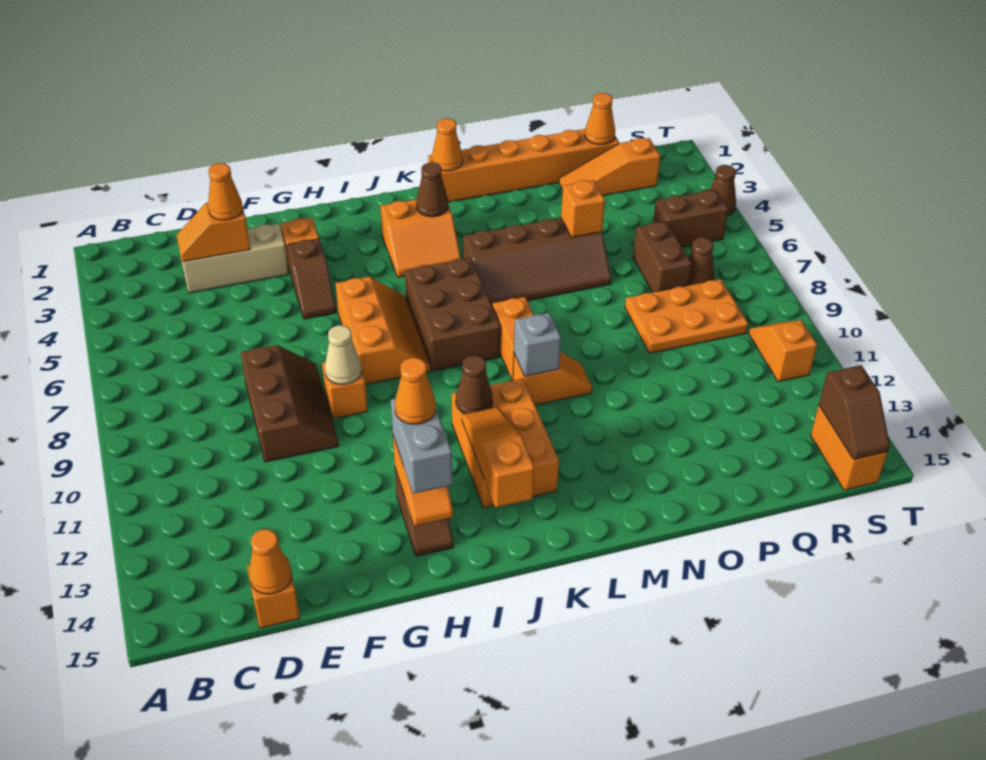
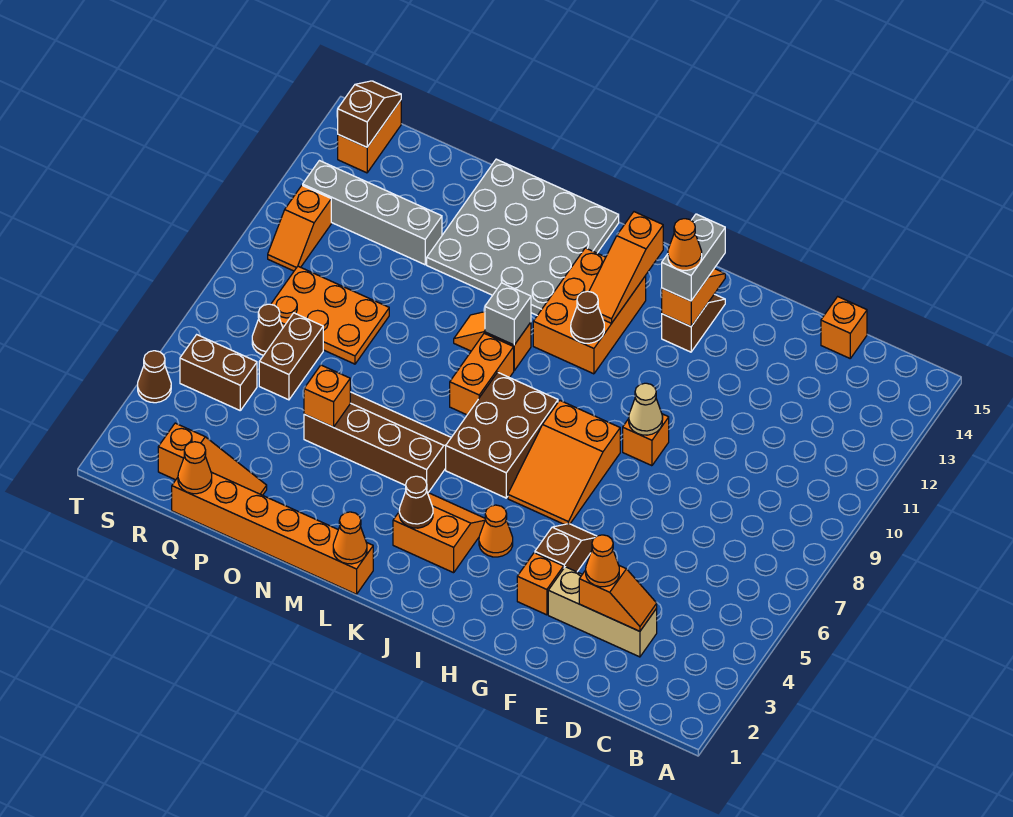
orange cone D15 level 2 -> orange cone I4 level 1
brown slope E8:F10 level 1 top E -> none
orange slope H6:I8 level 1 top H -> orange slope H6:I8 level 1 top 8
none -> grey plate L12:O15 level 1
none -> grey brick P12:S12 level 1

